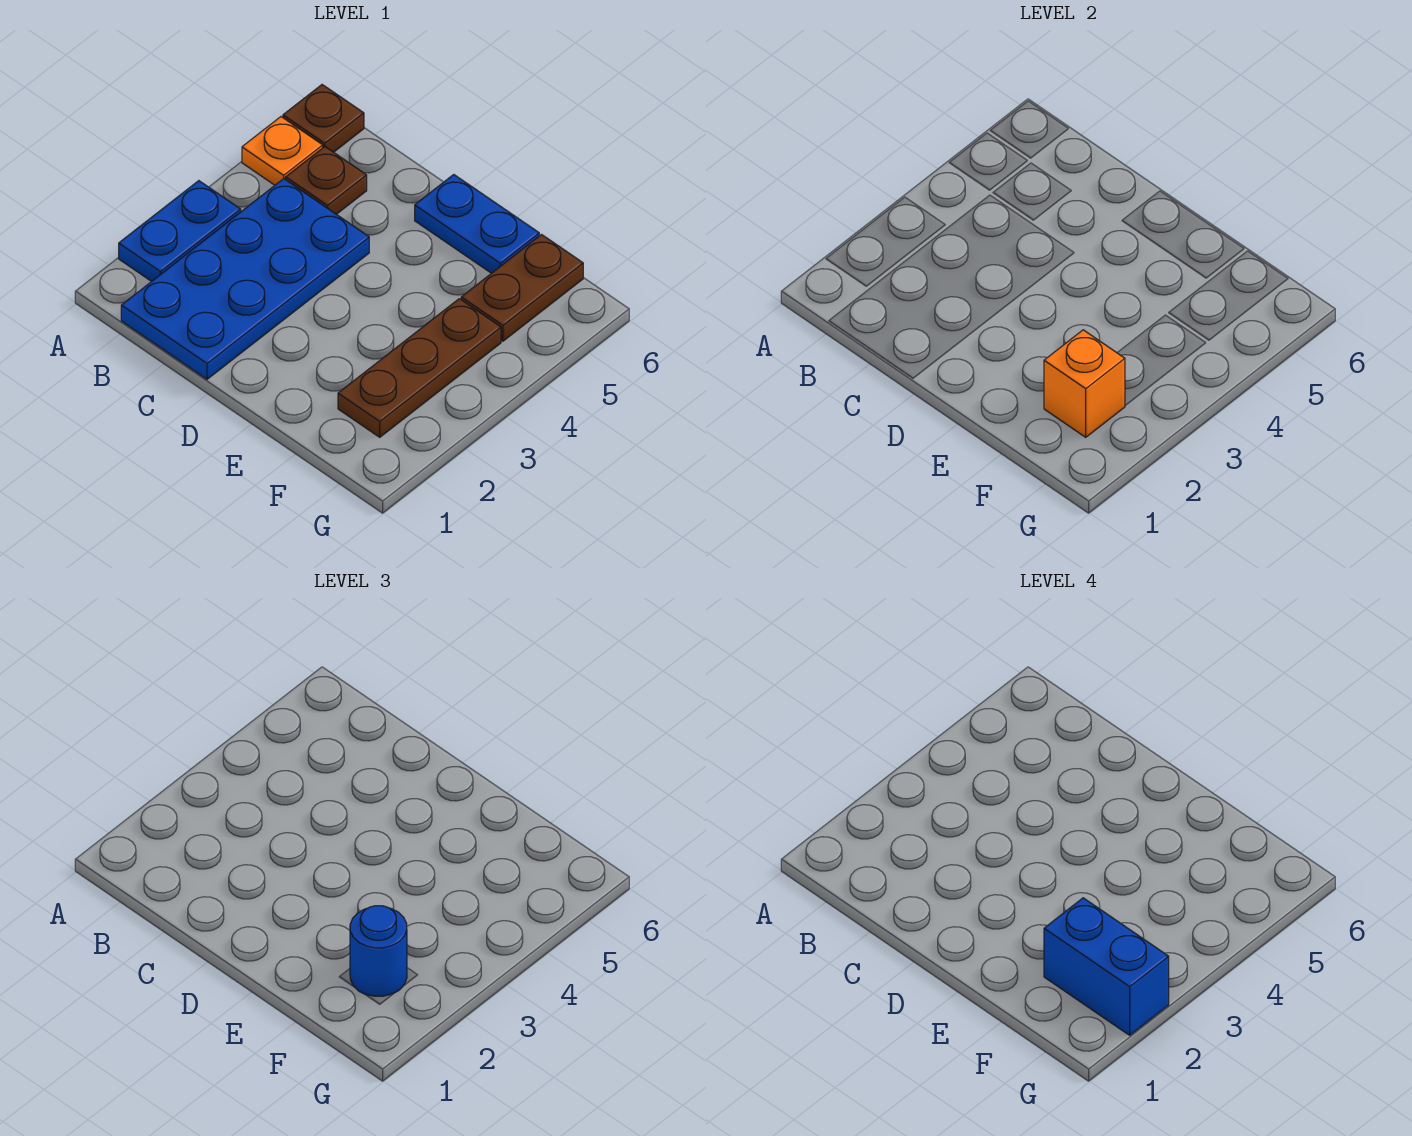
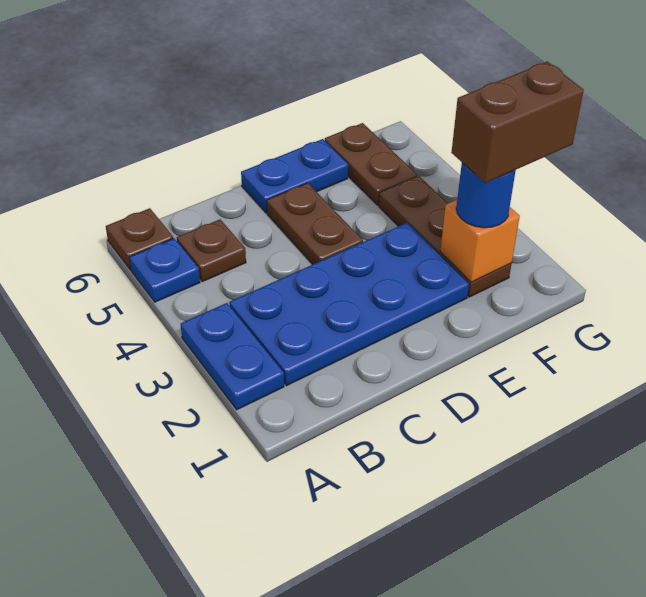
orange plate A5 level 1 -> blue plate A5 level 1
blue plate B1:C4 level 1 -> blue plate B2:E3 level 1
none -> brown plate D4:D5 level 1
blue brick F2:G2 level 4 -> brown brick F2:G2 level 4

